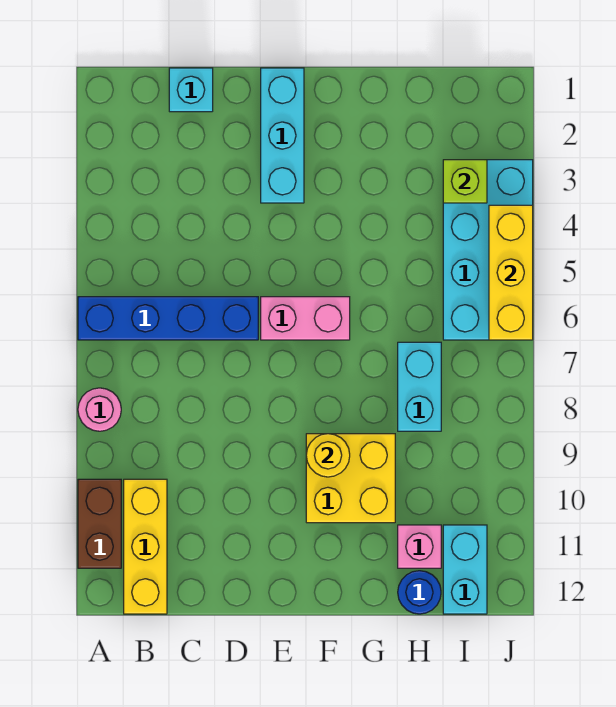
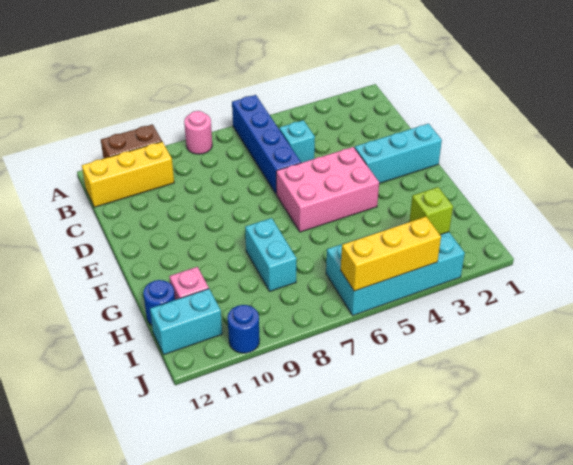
cyan brick C1 level 1 -> cyan brick C5 level 1
pink brick E6:F6 level 1 -> pink brick E4:F6 level 1
yellow brick F9:G10 level 1 -> none
yellow round brick F9 level 2 -> none
cyan brick H7:H8 level 1 -> cyan brick G8:H8 level 1
none -> blue round brick J10 level 1

